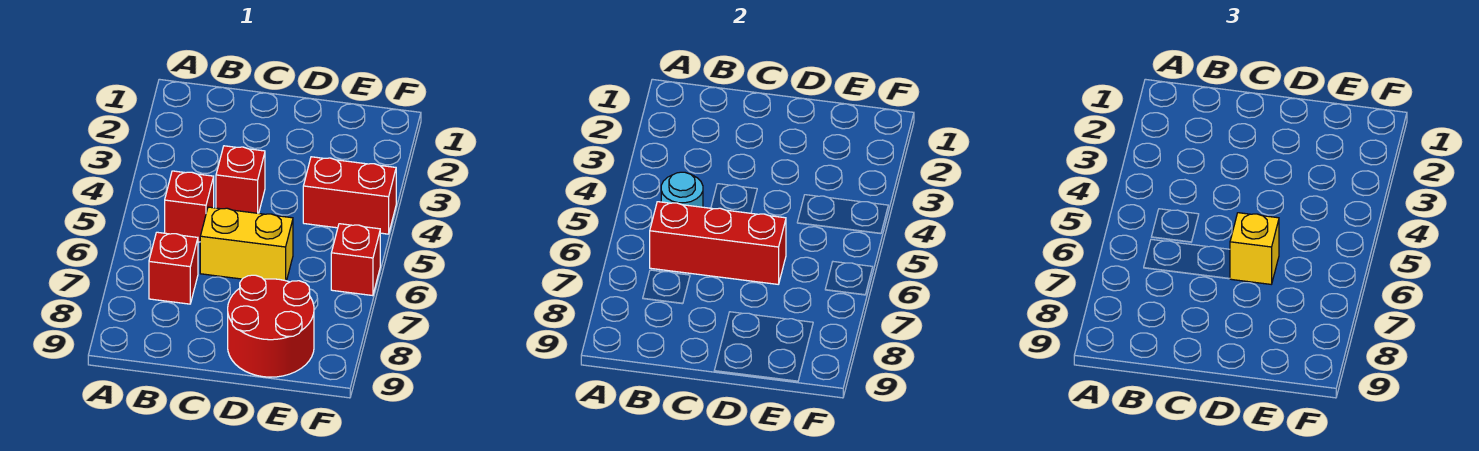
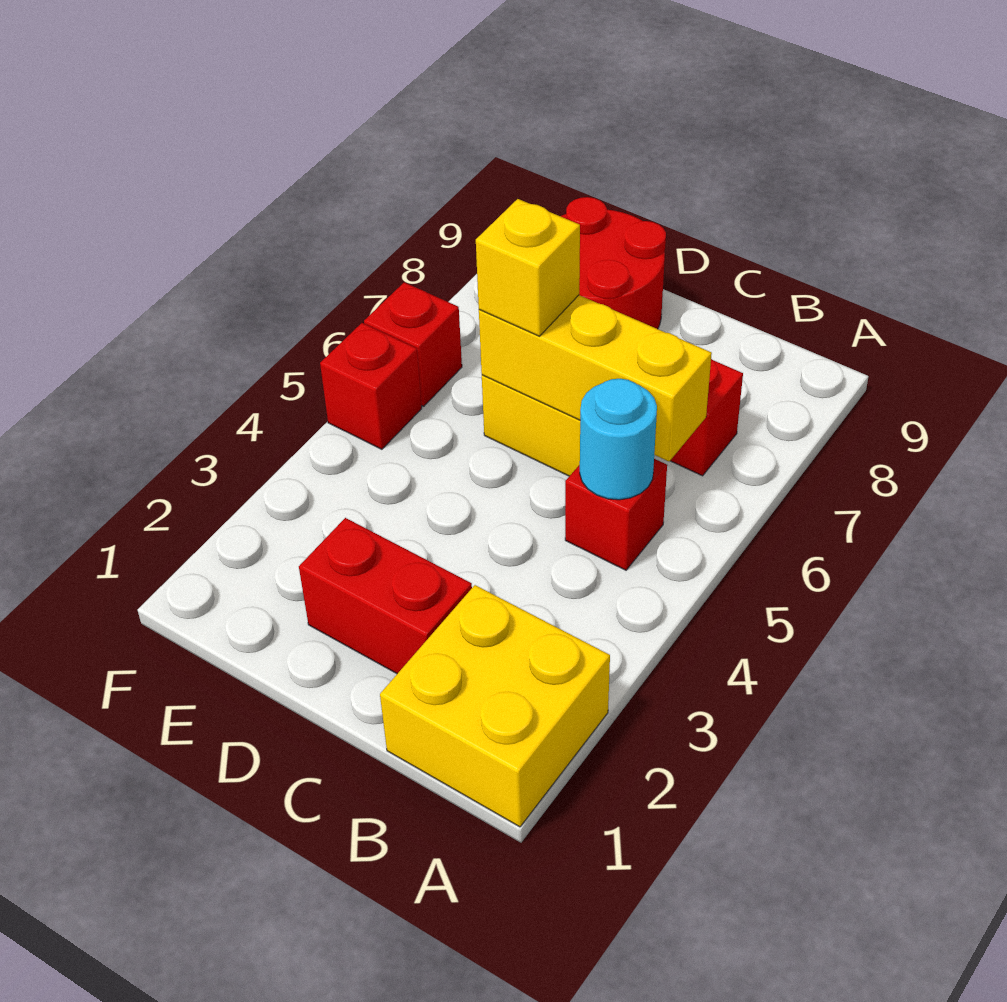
none -> yellow brick A1:B2 level 1
red brick B6:D6 level 2 -> yellow brick B6:D6 level 2
red brick C4 level 1 -> red brick F5 level 1
red brick E4:F4 level 1 -> red brick C2:D2 level 1

